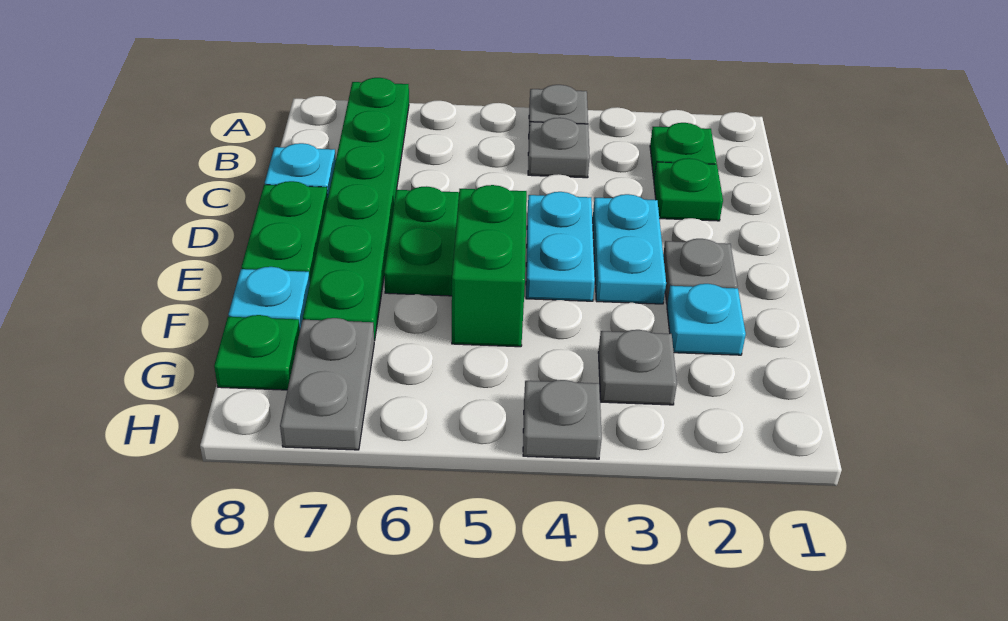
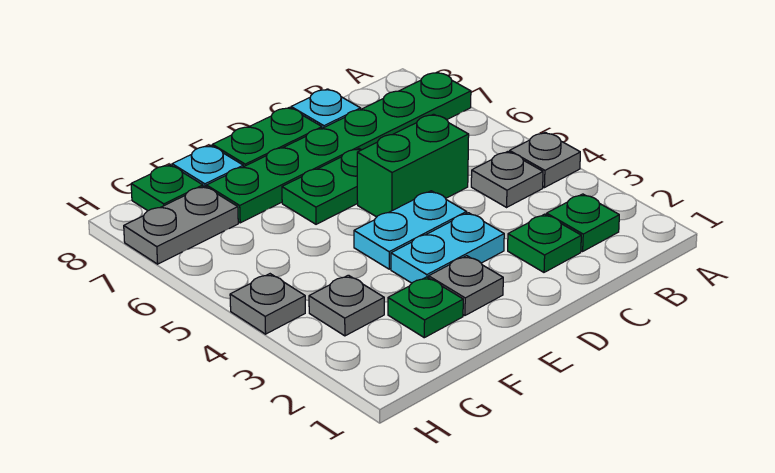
green brick E5:F5 level 1 -> green brick C5:D5 level 1
cyan plate F2 level 1 -> green plate F2 level 1

